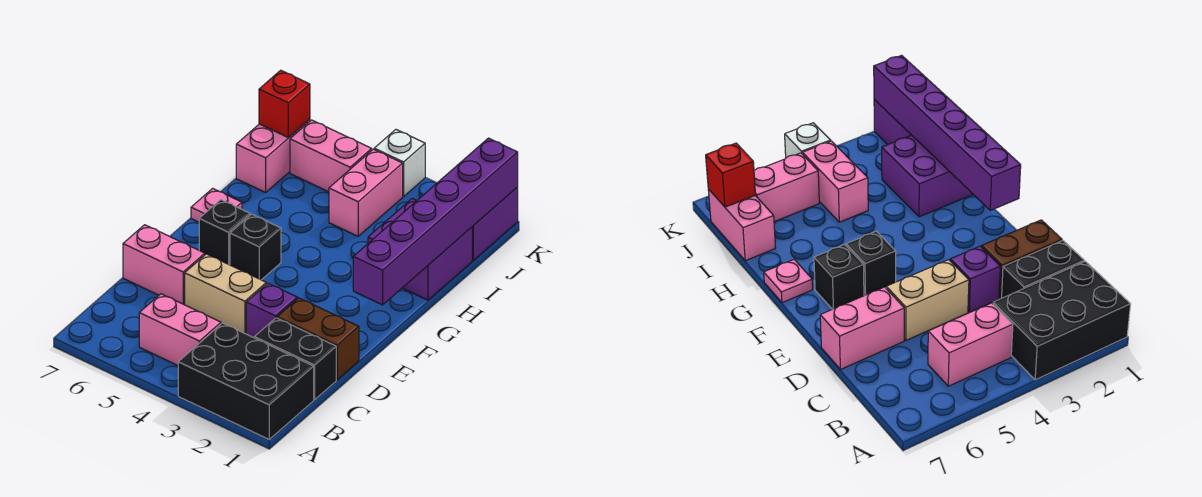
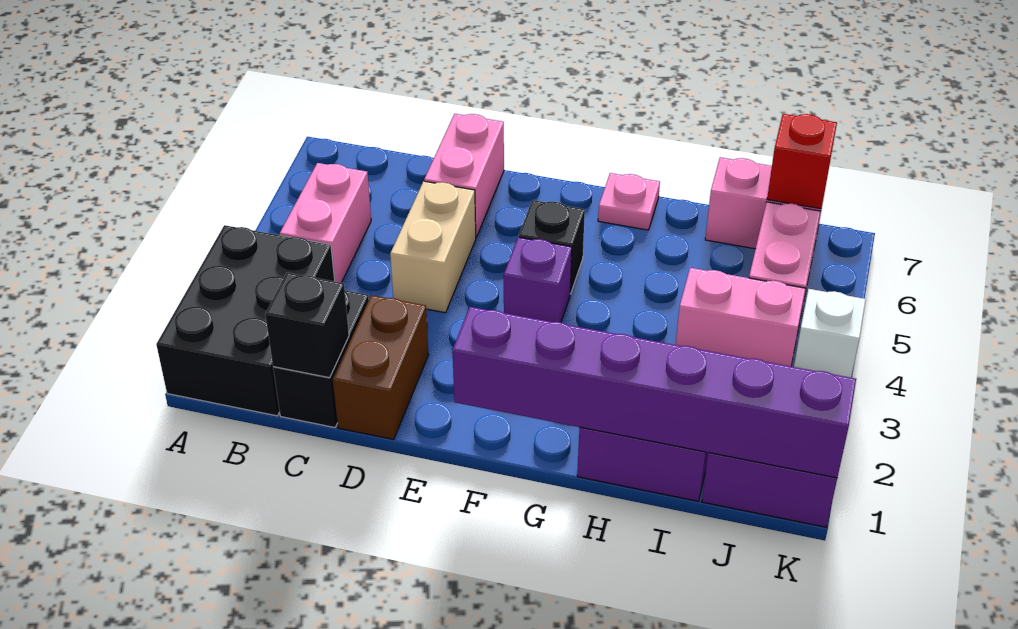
purple brick D3 level 1 -> purple brick F4 level 1
black brick F6 level 1 -> black brick C1 level 2

